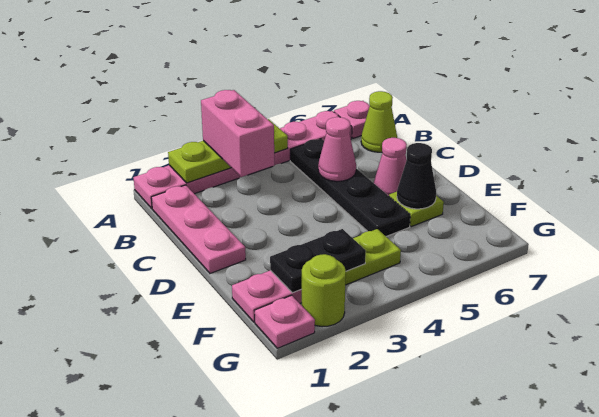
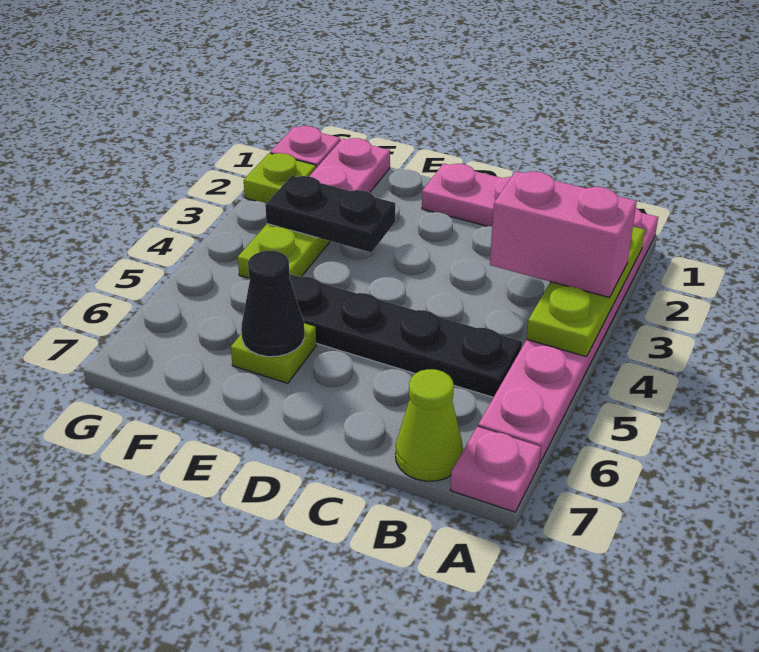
pink cone C5 level 2 -> none
pink cone D6 level 1 -> none
black plate F2:F3 level 2 -> black plate E3:F3 level 2
lime round brick G2 level 1 -> lime plate G2 level 1

